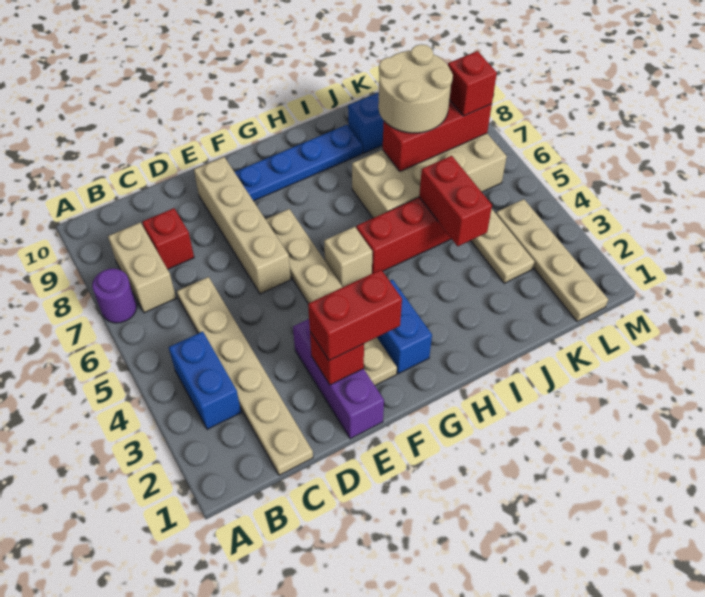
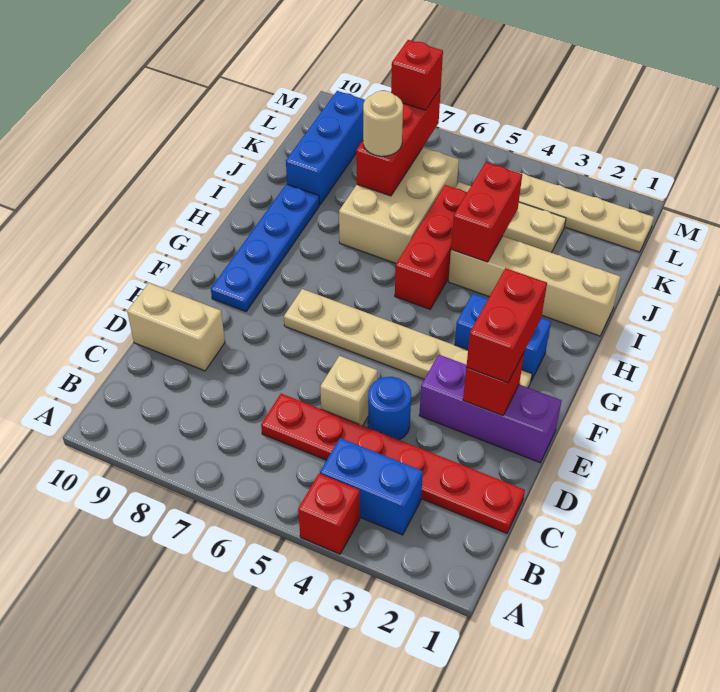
purple round brick A7 level 1 -> none
tan brick B7:B8 level 1 -> tan brick D9:D10 level 1
tan plate C1:C6 level 1 -> red plate C1:C6 level 1
red brick C8 level 1 -> red brick A4 level 1
none -> blue round brick D4 level 1
tan brick E6:E9 level 1 -> tan brick I1:I4 level 1
tan brick G5 level 1 -> tan brick D5 level 1
tan brick I6:L7 level 1 -> tan brick I6:K7 level 1
red brick J4:J5 level 2 -> red brick I4:J4 level 2
tan round brick J7:K8 level 3 -> tan round brick J7 level 3

